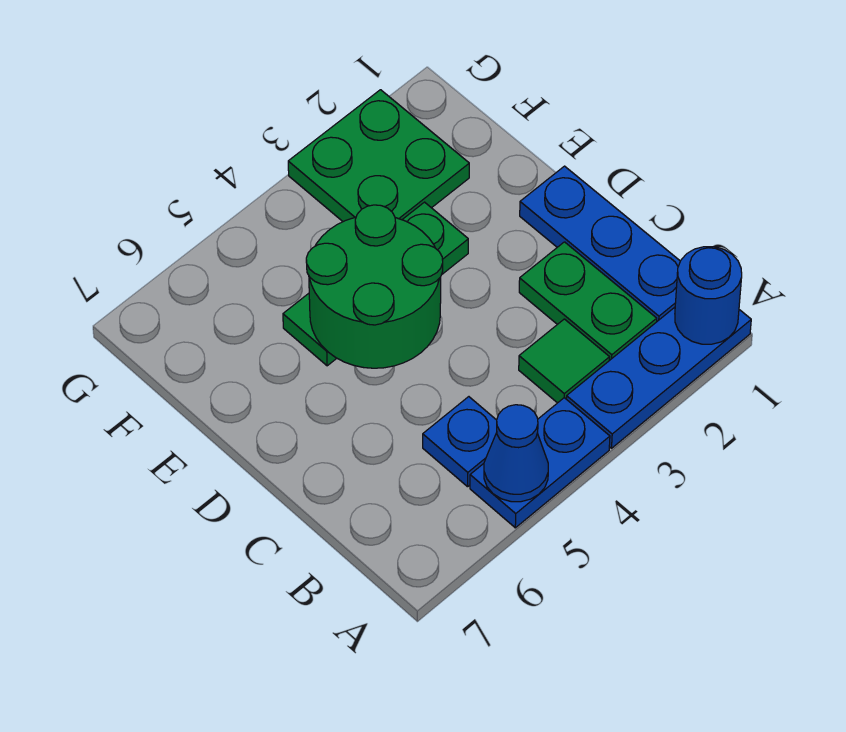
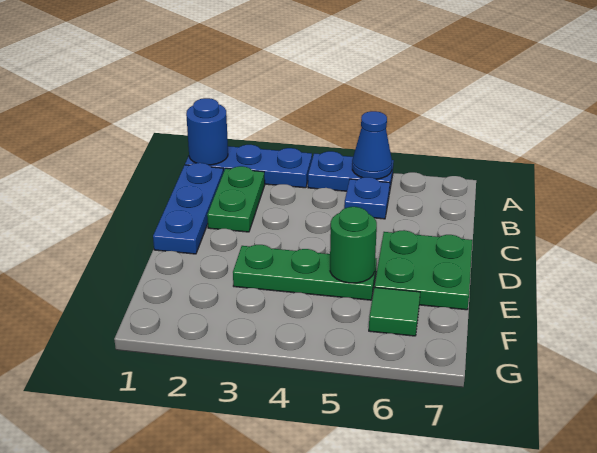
green tile B3 level 1 -> green tile F6 level 1
green round brick D4:E5 level 2 -> green round brick E5 level 2
green plate F2:G3 level 1 -> green plate D6:E7 level 1

